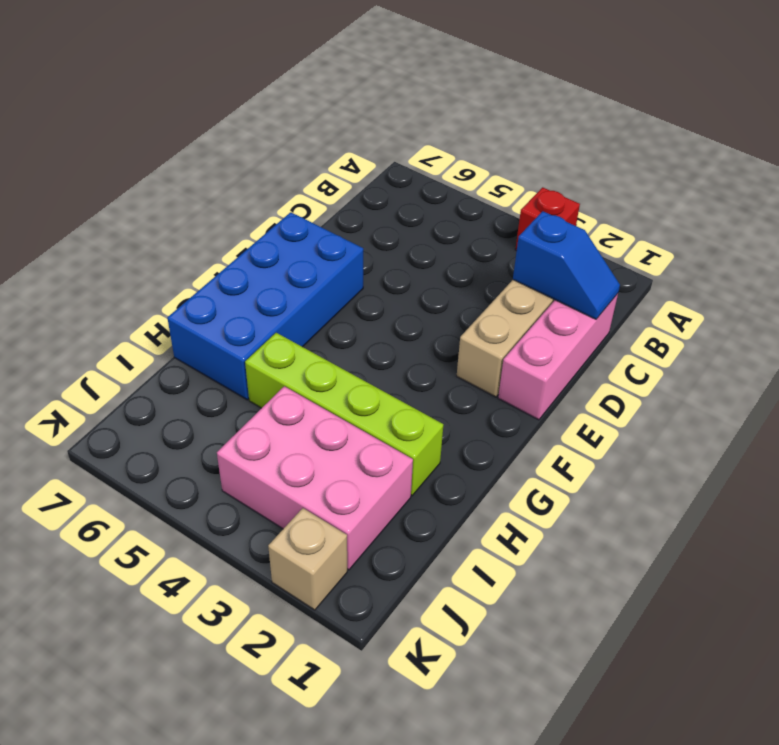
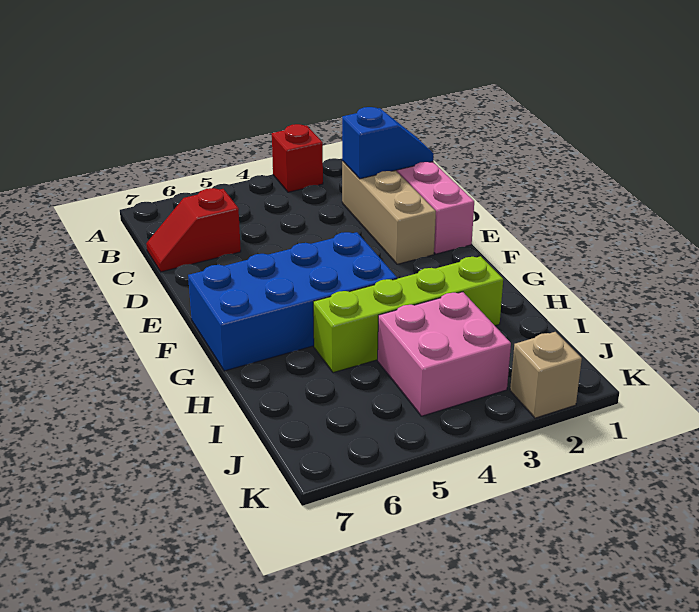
none -> red slope C6:C7 level 1 top 6
blue brick E6:H7 level 1 -> blue brick F4:G7 level 1
pink brick I2:J4 level 1 -> pink brick I3:J4 level 1

